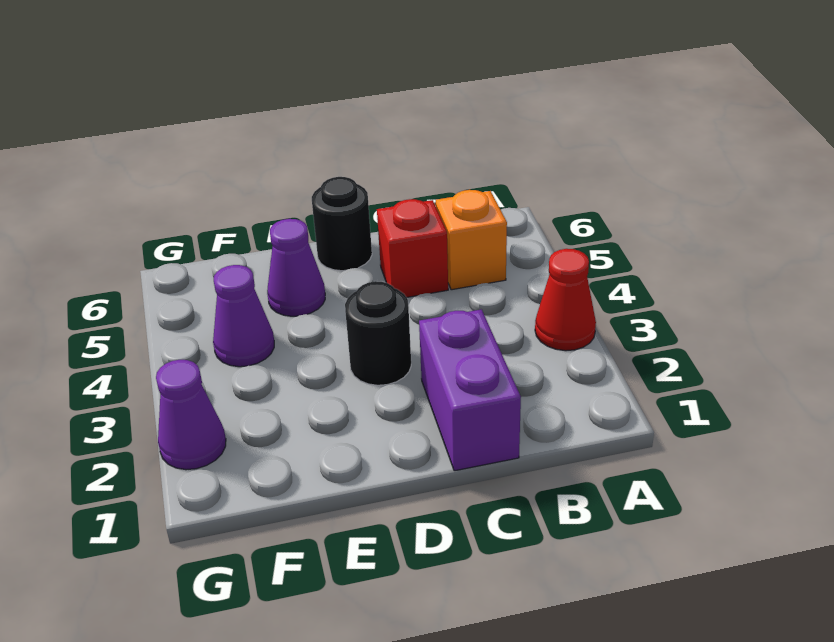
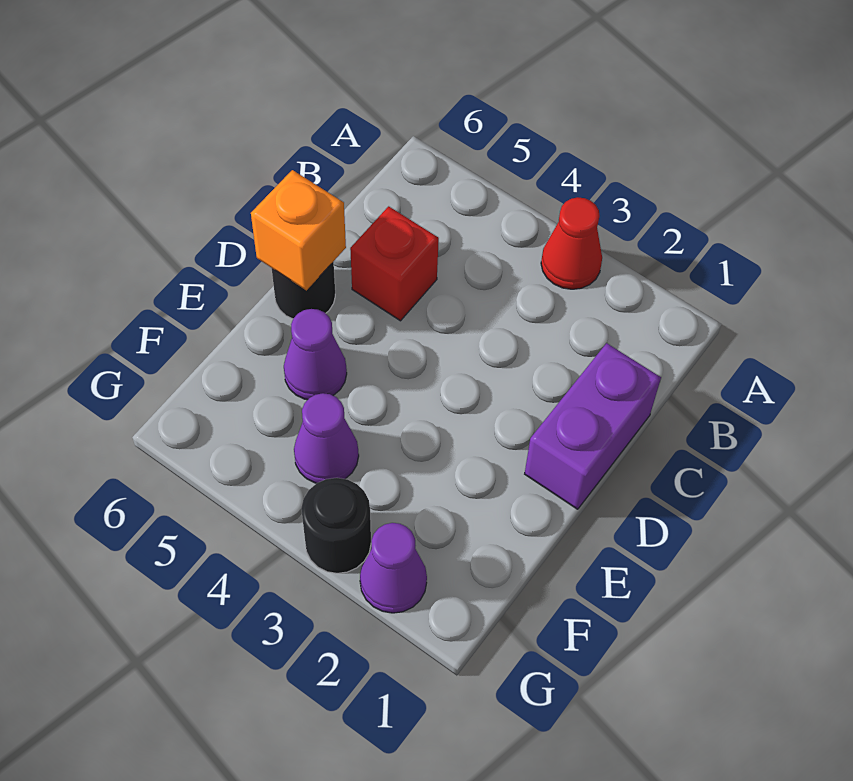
orange brick B5 level 1 -> orange brick D6 level 2
purple brick C1:C2 level 1 -> purple brick C1:D1 level 1
black round brick D3 level 1 -> black round brick G3 level 1

